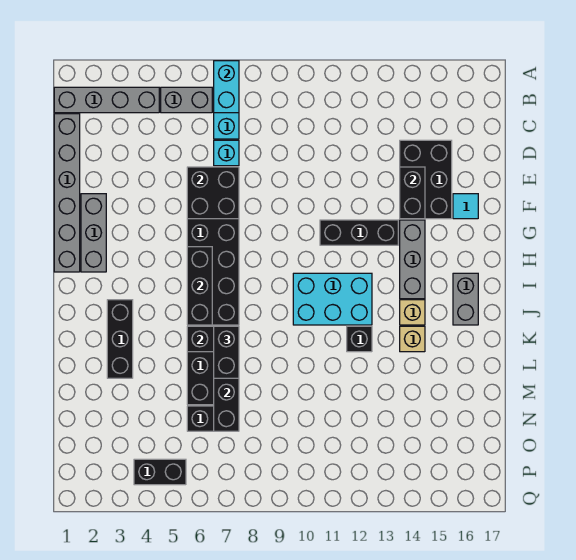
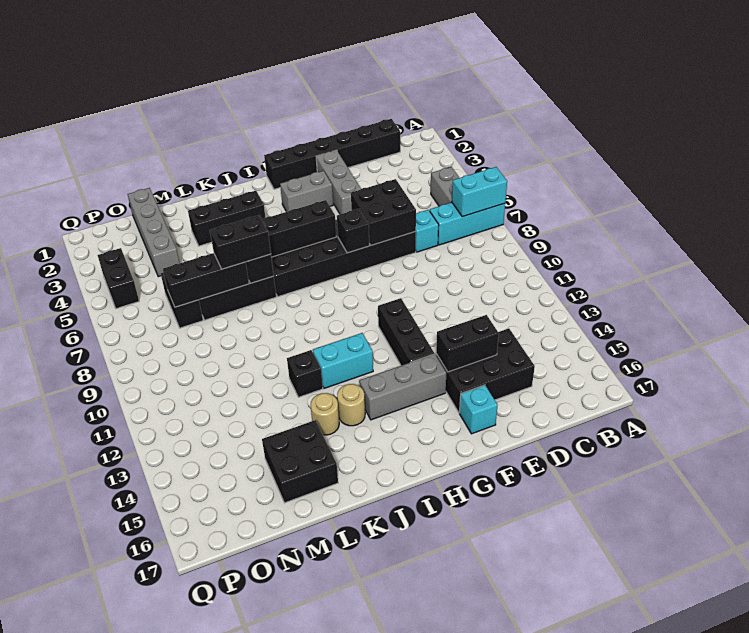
grey brick B1:B4 level 1 -> grey brick N1:N4 level 1
grey brick C1:H1 level 1 -> black brick C1:H1 level 1
grey brick F2:H2 level 1 -> grey brick F2:F4 level 1
cyan tile F16 level 1 -> cyan brick F16 level 1
none -> black brick G7 level 2
cyan brick I10:J12 level 1 -> cyan brick I12:J12 level 1
grey brick I16:J16 level 1 -> grey brick G3:H3 level 1
tan brick J14 level 1 -> tan round brick J14 level 1
tan brick K14 level 1 -> tan round brick K14 level 1
none -> black brick L15:M16 level 1

